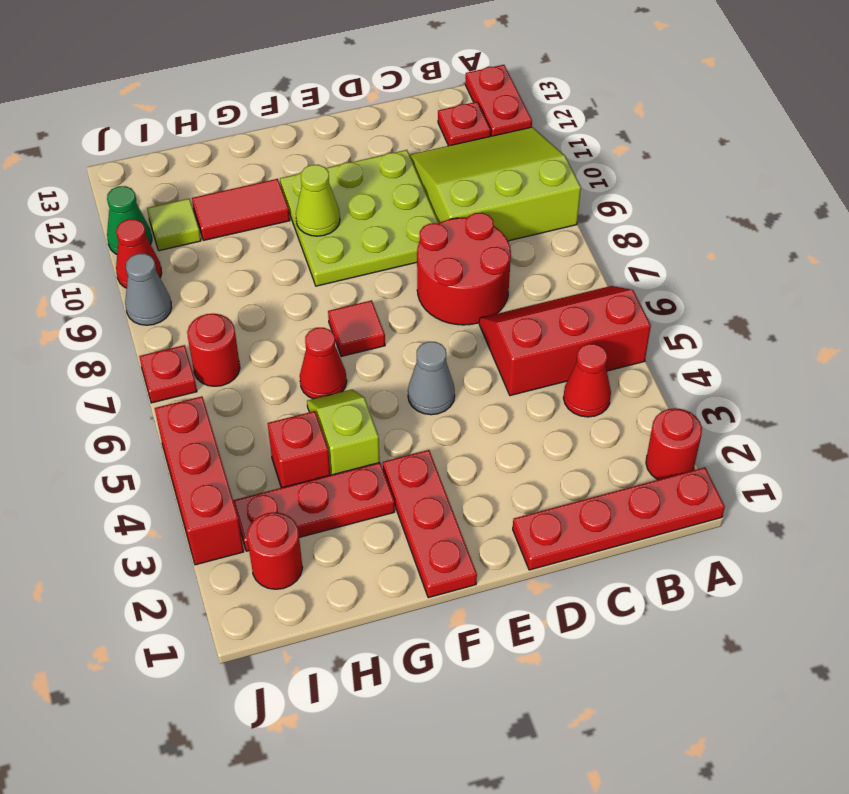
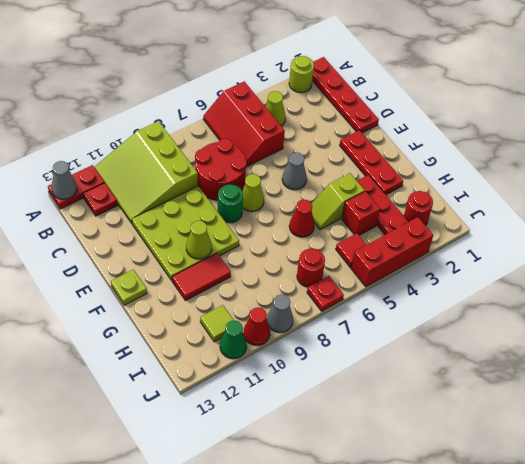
red round brick A2 level 1 -> lime round brick A2 level 1
none -> grey cone A13 level 2
red cone B4 level 1 -> lime cone B4 level 1
none -> lime cone E7 level 1
none -> green round brick E8 level 1
red plate F1:F3 level 1 -> red plate E2:G2 level 1
red tile F7 level 1 -> red tile I5 level 1
none -> lime plate F13 level 1
red tile G11:H11 level 1 -> red tile G10:G11 level 1

